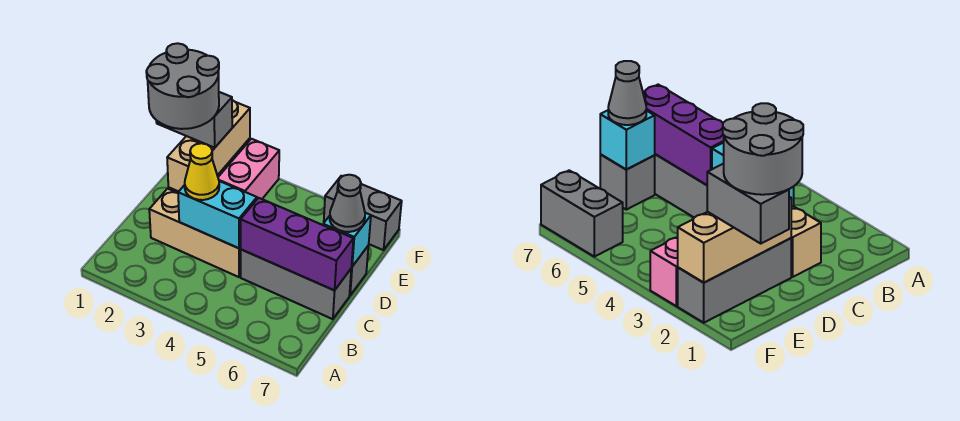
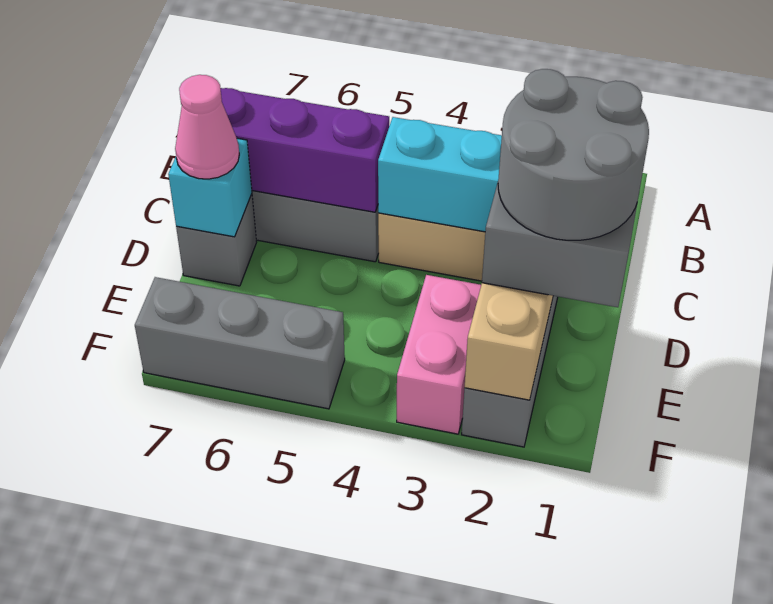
yellow cone C3 level 3 -> none
grey cone D7 level 3 -> pink cone D7 level 3
grey brick F6:F7 level 1 -> grey brick F5:F7 level 1

